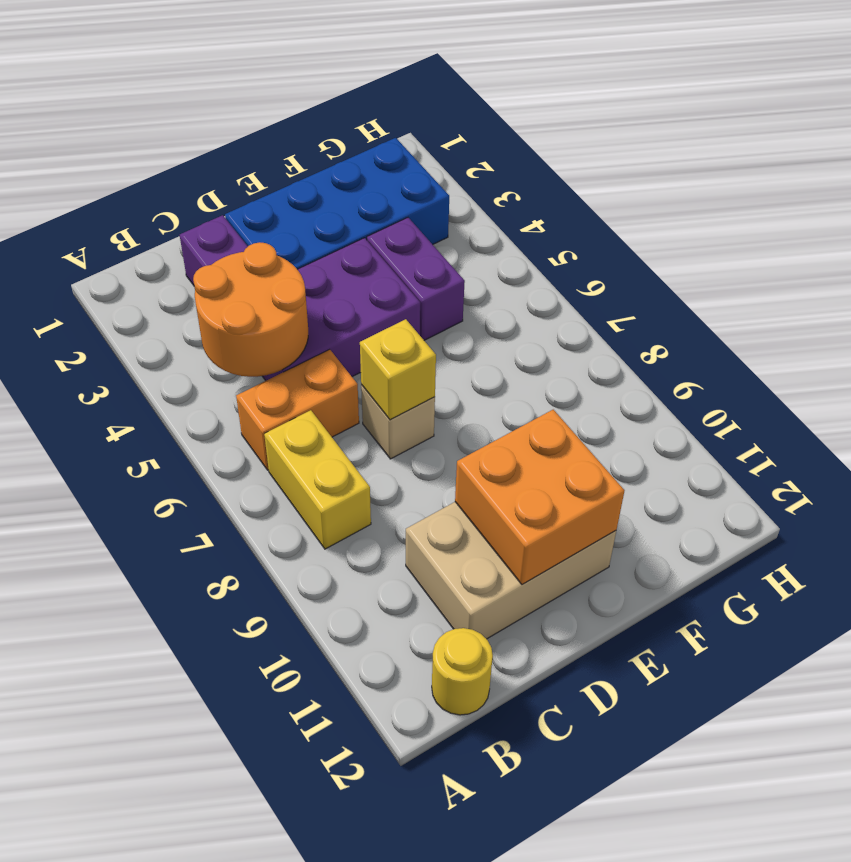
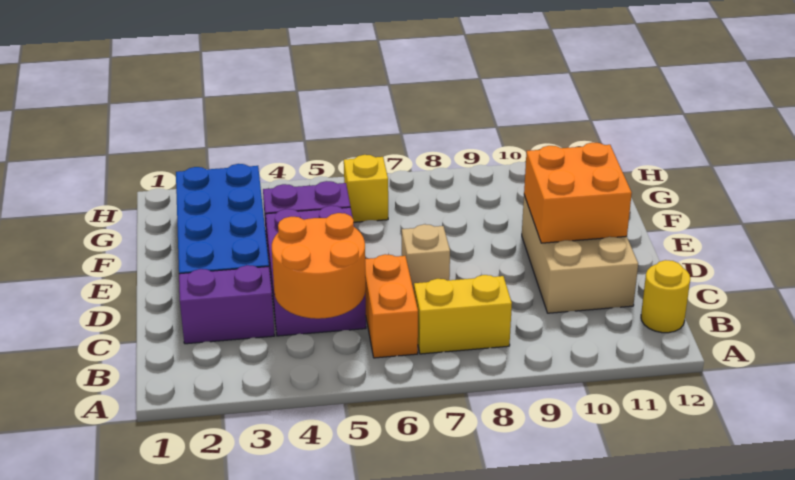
yellow brick D7 level 2 -> yellow brick G6 level 1

